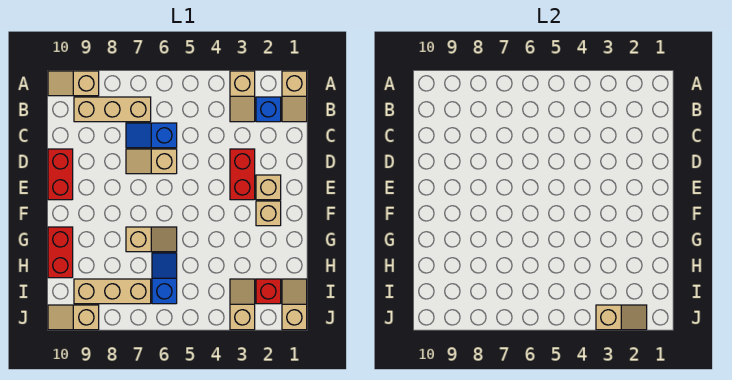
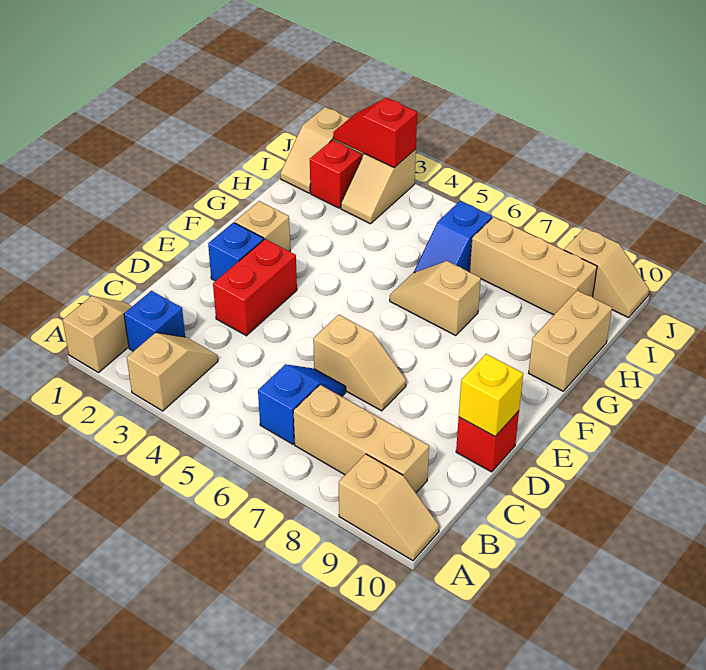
blue slope C6:C7 level 1 top 6 -> blue slope B6:C6 level 1 top B
red brick D10:E10 level 1 -> red brick D10 level 1
none -> yellow brick D10 level 2
tan brick E2 level 1 -> blue brick E2 level 1
red brick G10:H10 level 1 -> tan brick G10:H10 level 1
tan slope J2:J3 level 2 top 3 -> red slope J2:J3 level 2 top 3

